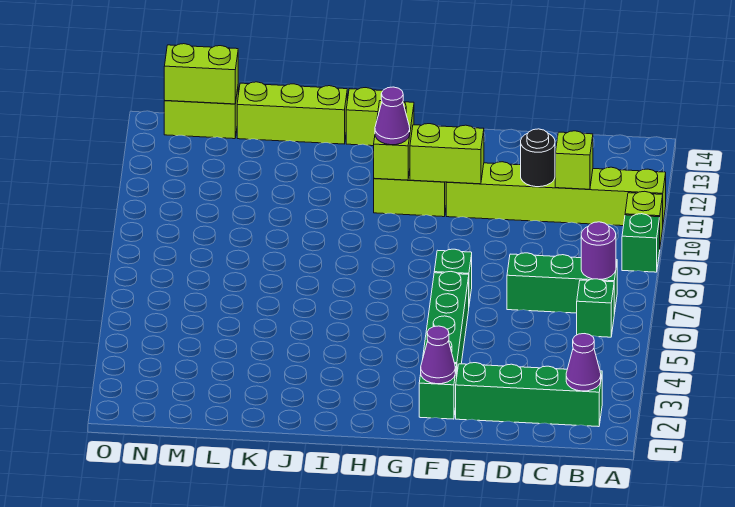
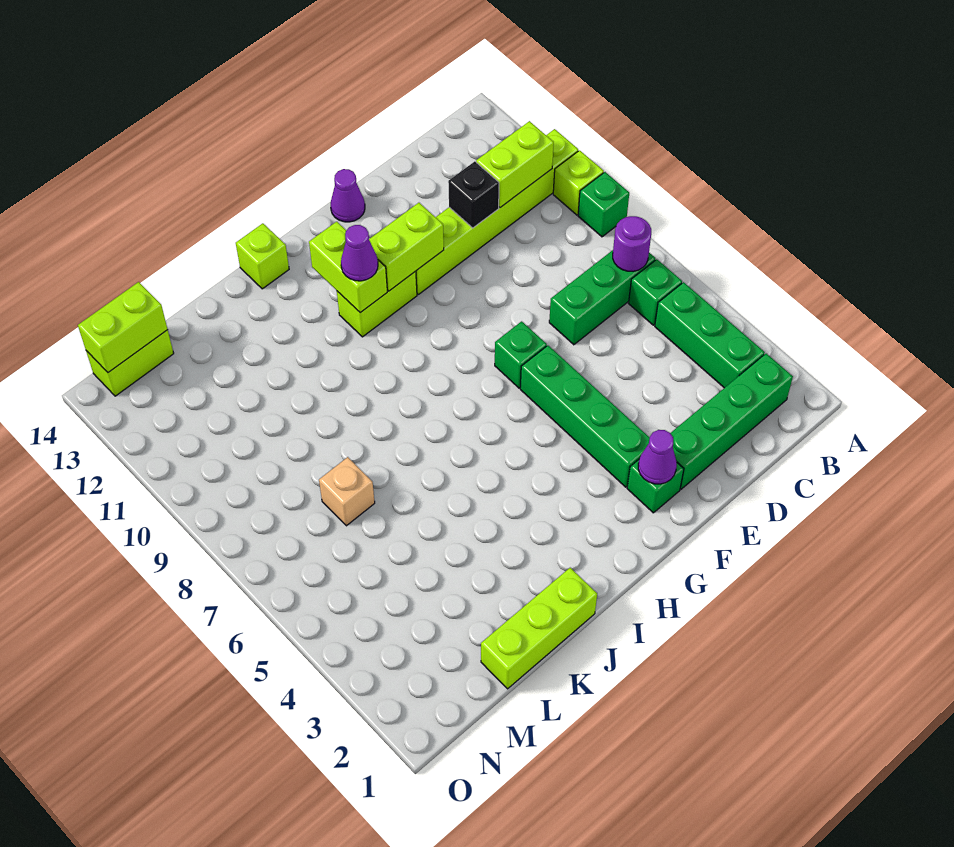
purple cone B2 level 2 -> purple cone F14 level 1
none -> green brick B3:B5 level 1
lime brick C11 level 2 -> lime brick B11:C11 level 2
black round brick D11 level 2 -> black brick D11 level 2
lime brick J14:L14 level 1 -> lime brick J1:L1 level 1
none -> tan brick L7 level 1

